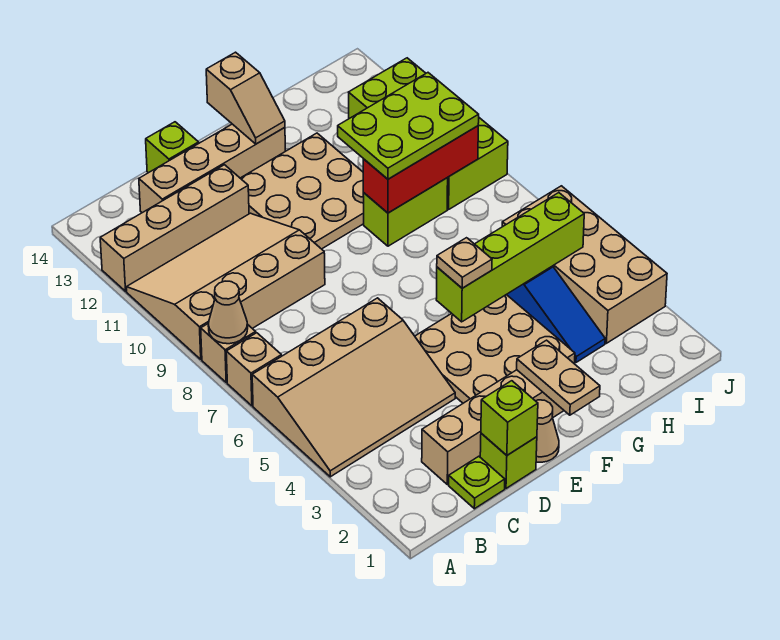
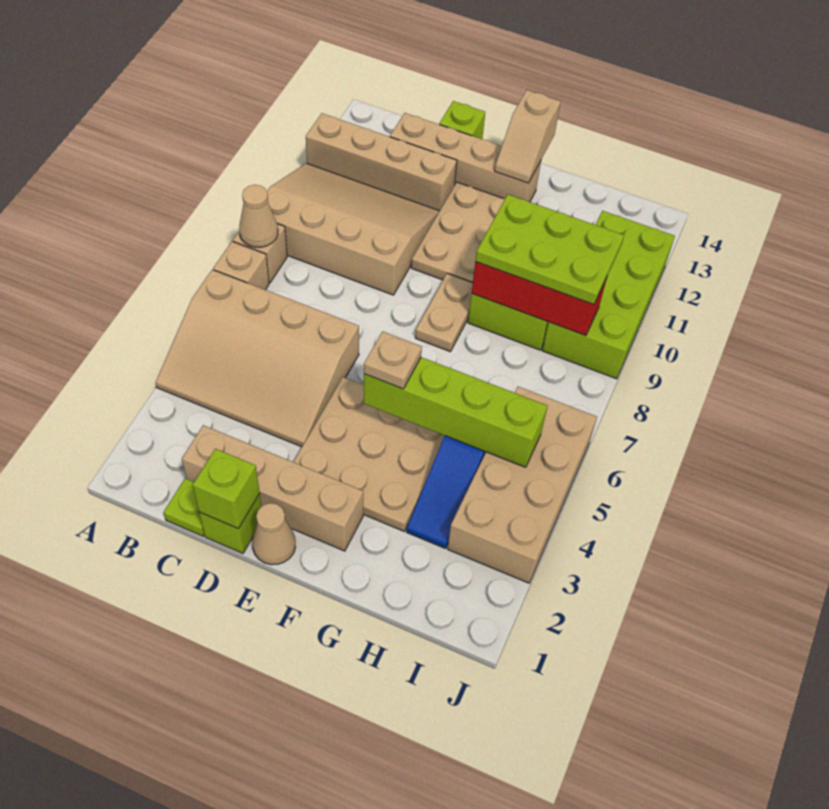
tan plate F1:F2 level 2 -> tan plate F8:F9 level 1

